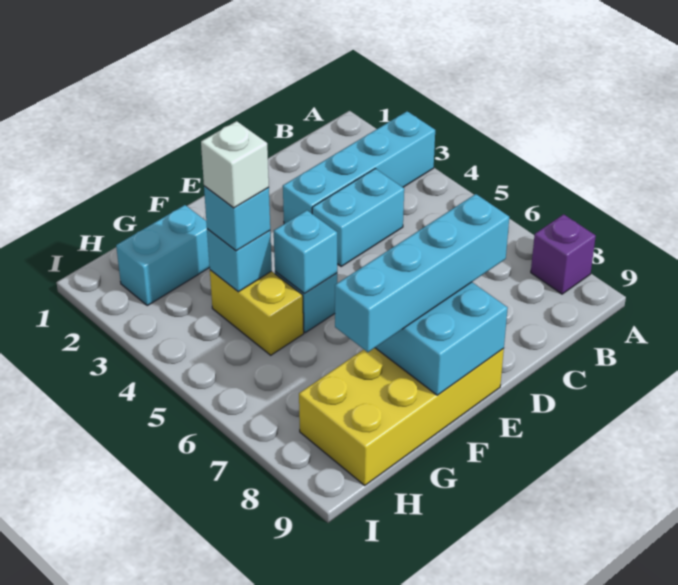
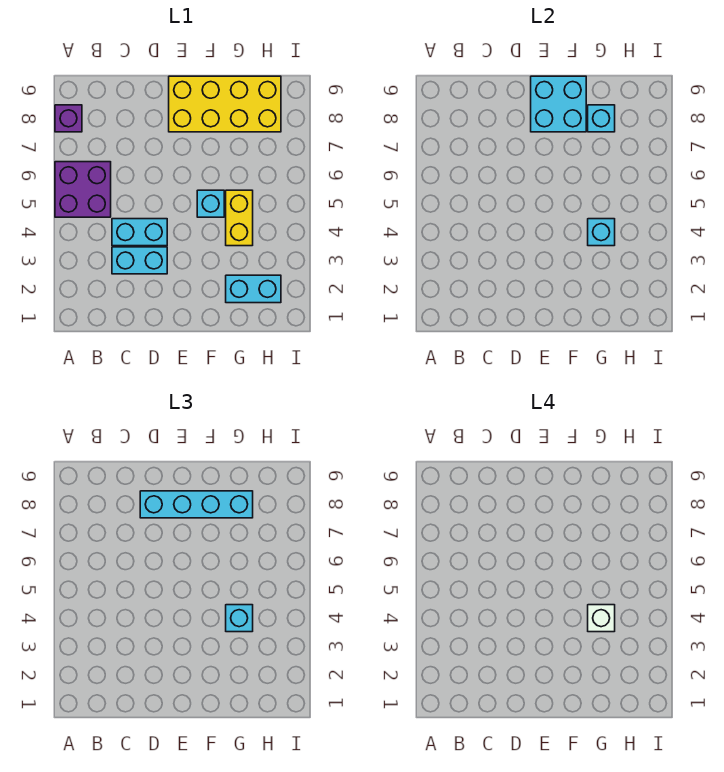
cyan brick A3:D3 level 1 -> cyan brick C3:D3 level 1
none -> purple brick A5:B6 level 1
cyan brick F5 level 2 -> cyan brick G8 level 2

